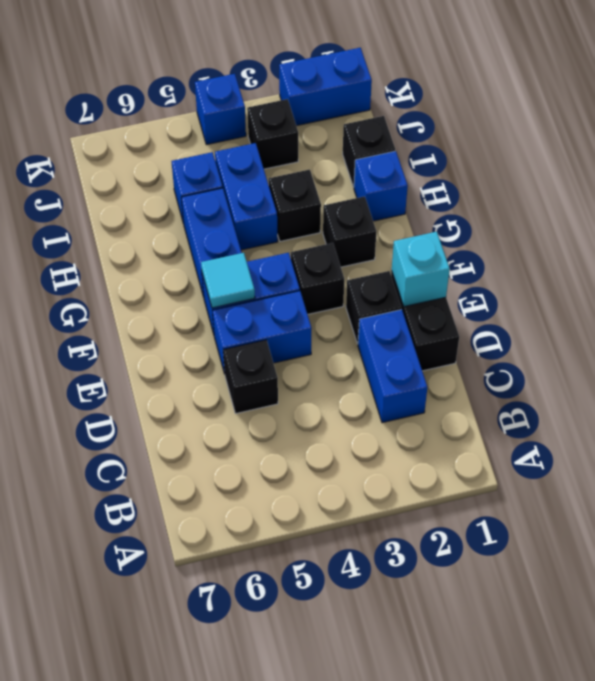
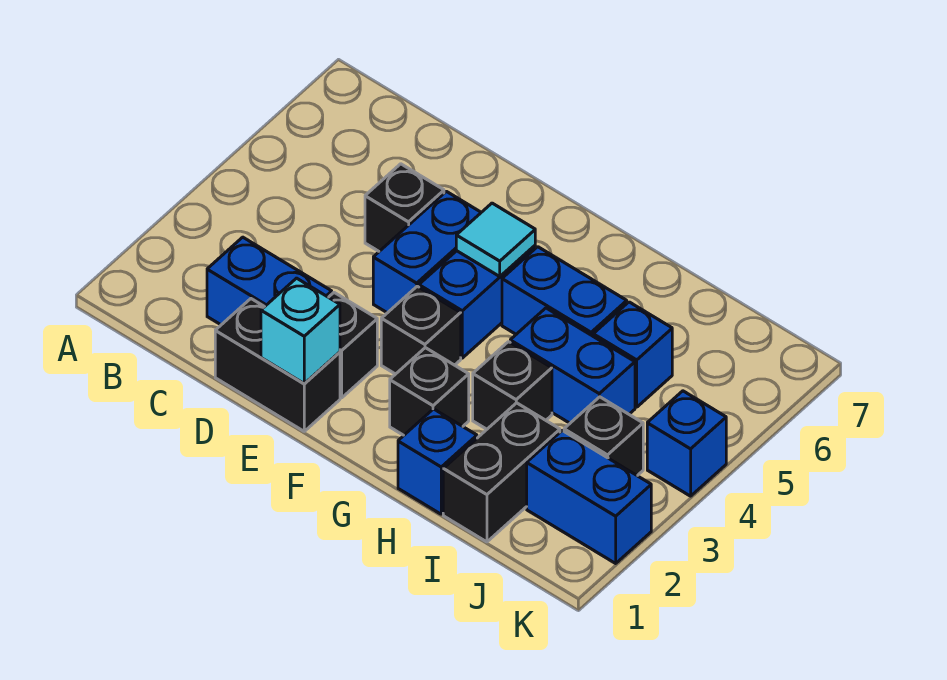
black brick I1 level 1 -> black brick I1:I2 level 1
blue brick K1:K2 level 1 -> blue brick J2:K2 level 1

